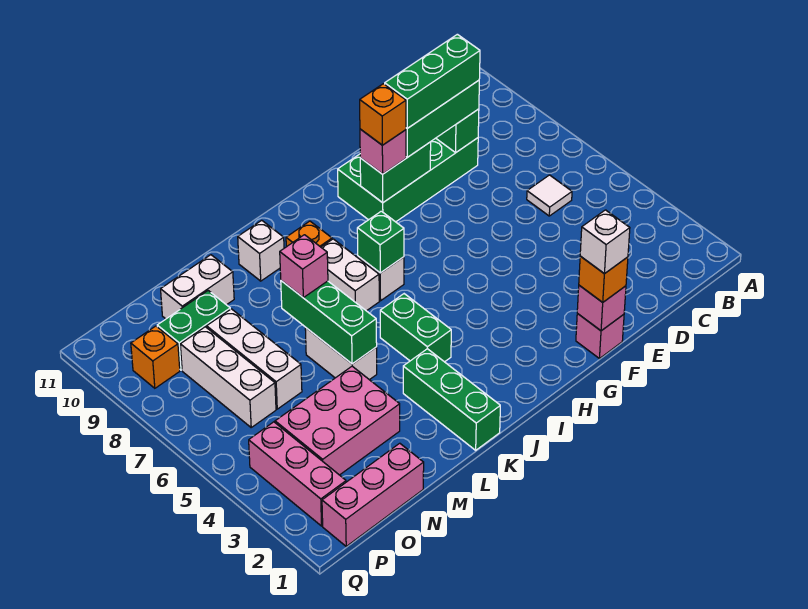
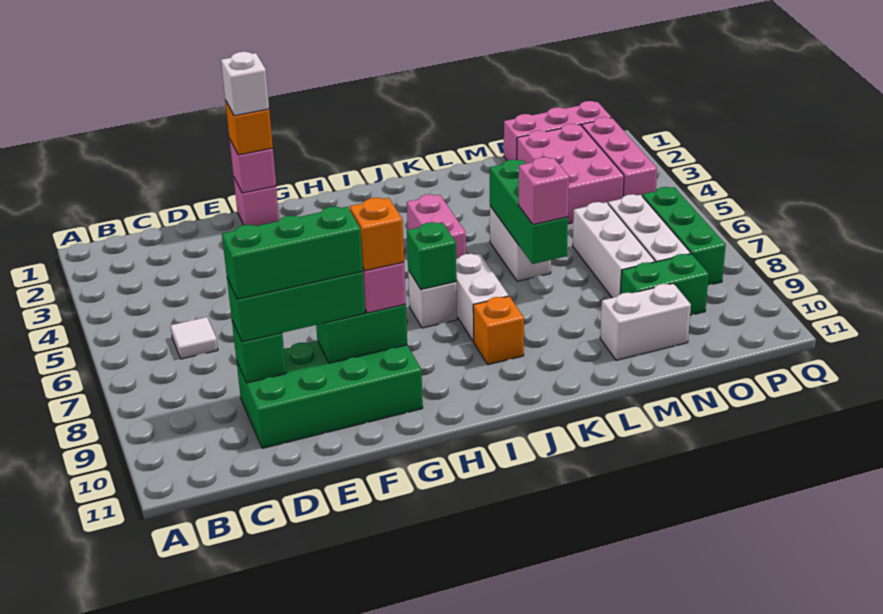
green brick J4:J5 level 1 -> pink brick J4:J5 level 1
green brick K1:K3 level 1 -> green brick P6:P8 level 1
white brick K10 level 1 -> none
pink brick M3:O4 level 1 -> pink brick N2:O4 level 1
orange brick P9 level 1 -> none

